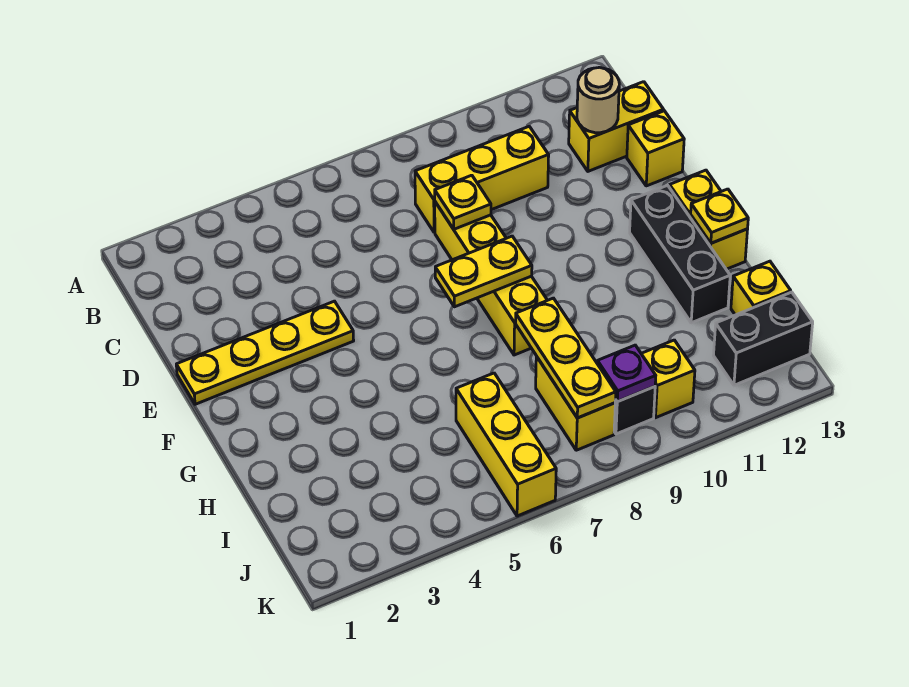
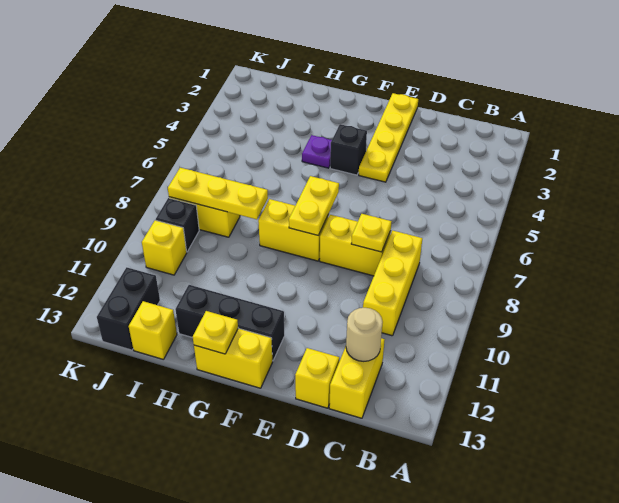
none -> black brick F4 level 1
yellow brick I6:K6 level 1 -> none
purple plate J9 level 2 -> purple plate G4 level 1

